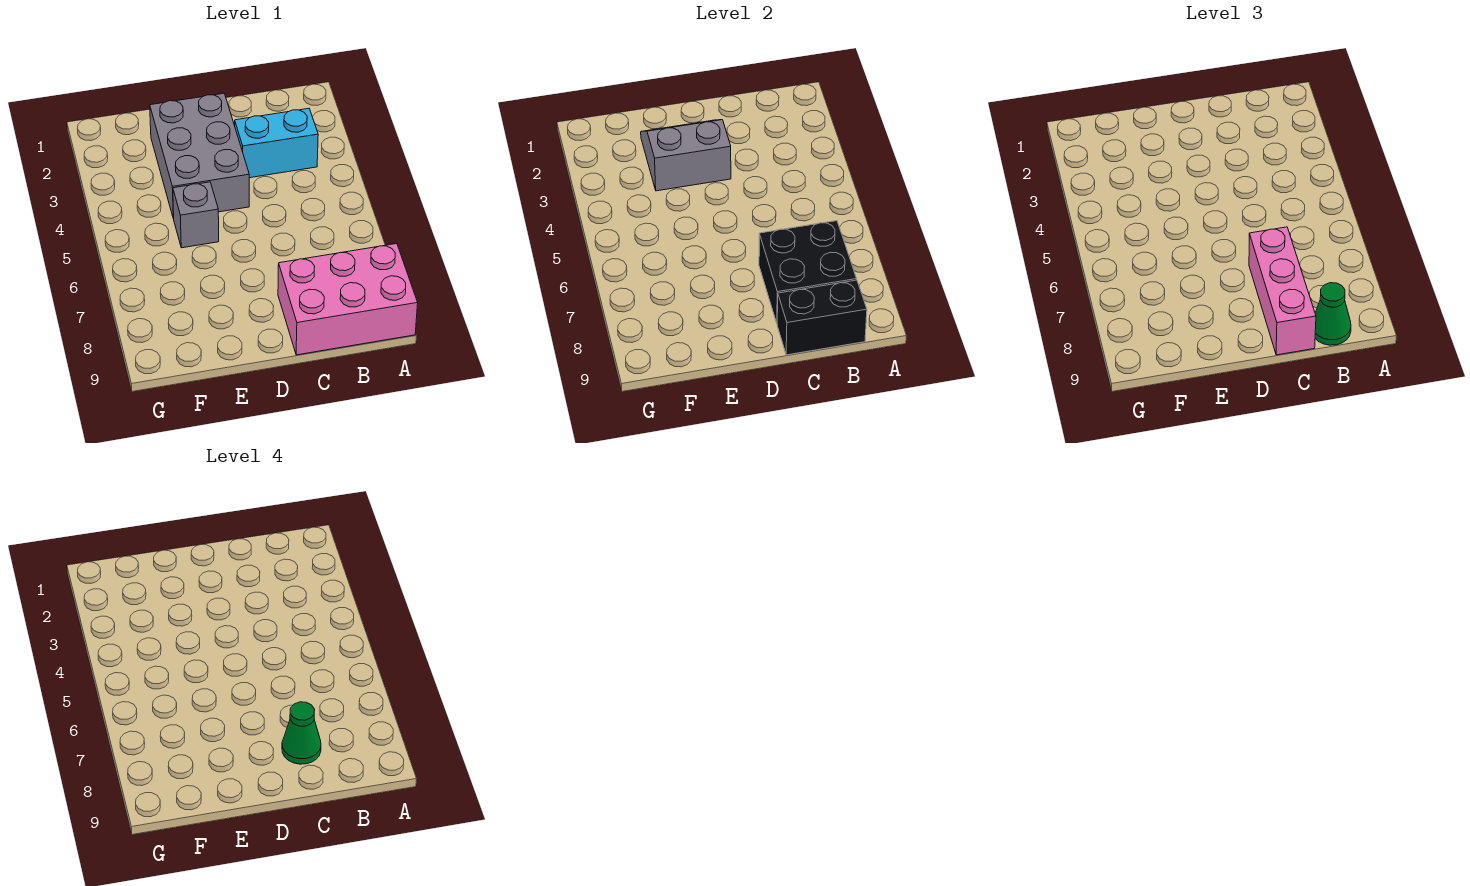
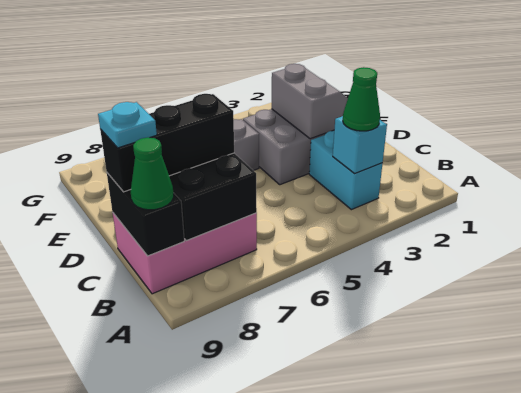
pink brick A8:C9 level 1 -> pink brick B7:C9 level 1
none -> cyan brick B3 level 2
pink brick C7:C9 level 3 -> black brick C7:C9 level 3
green cone C8 level 4 -> green cone B3 level 3
none -> cyan plate C9 level 4

